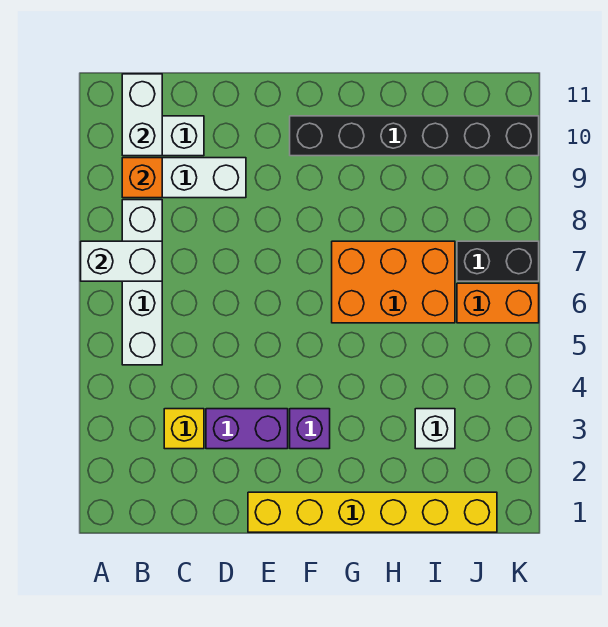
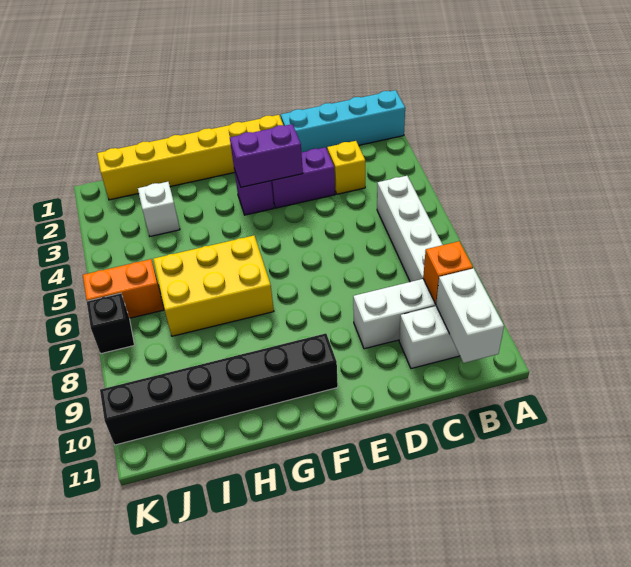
none -> cyan brick A1:D1 level 1
white brick A7:B7 level 2 -> none
none -> purple brick E3:F3 level 2
orange brick G6:I7 level 1 -> yellow brick G6:I7 level 1
black brick J7:K7 level 1 -> black brick K7 level 1

